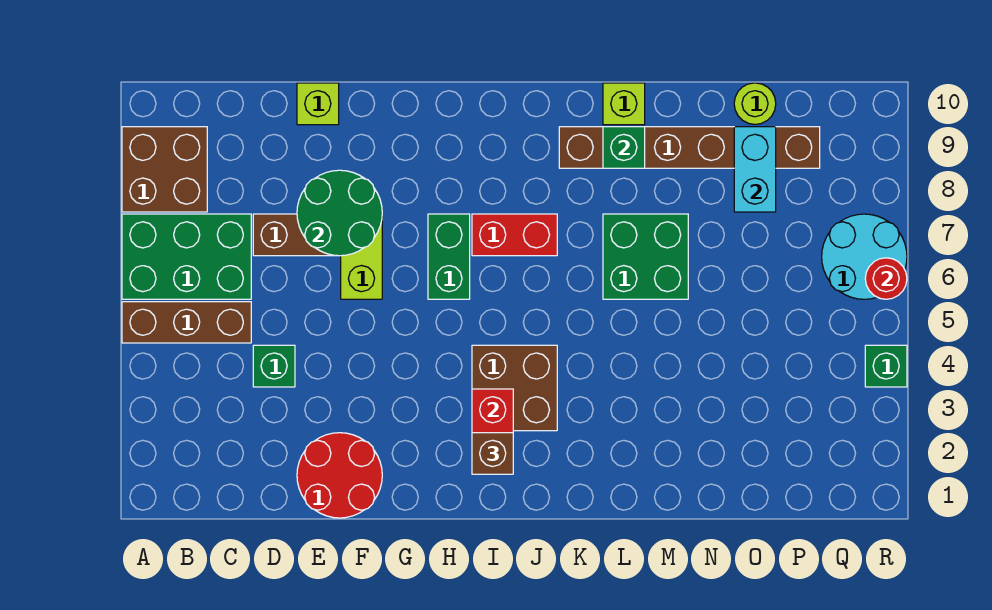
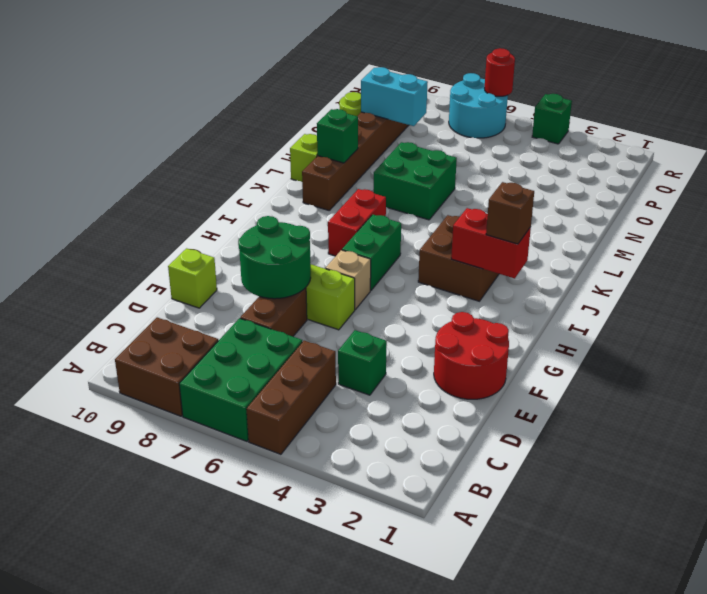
none -> tan brick G6 level 1
green brick H6:H7 level 1 -> green brick H6:I6 level 1

